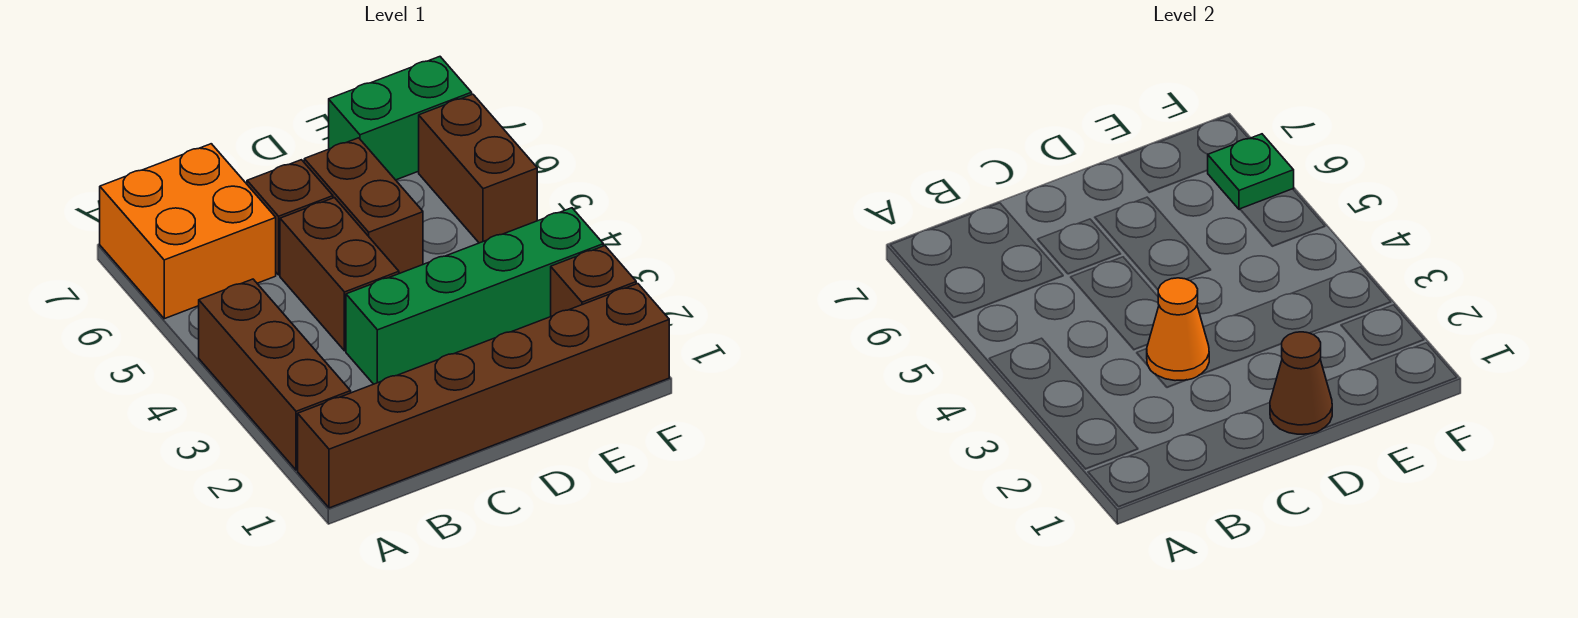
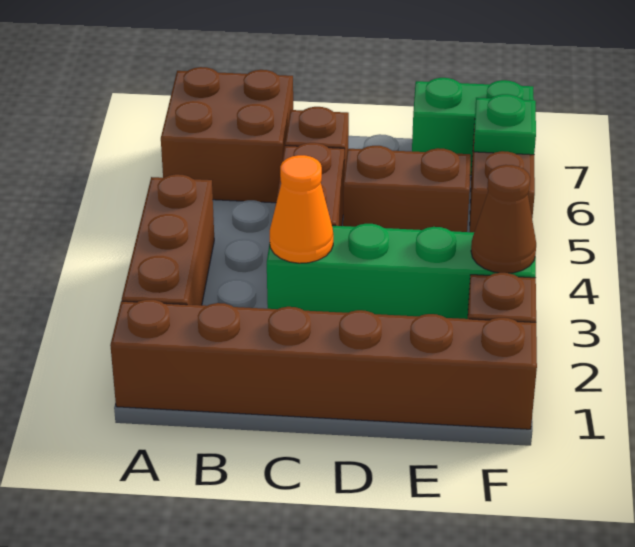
orange brick A6:B7 level 1 -> brown brick A6:B7 level 1
brown cone D1 level 2 -> brown cone F3 level 2
brown brick D5:D6 level 1 -> brown brick D5:E5 level 1

